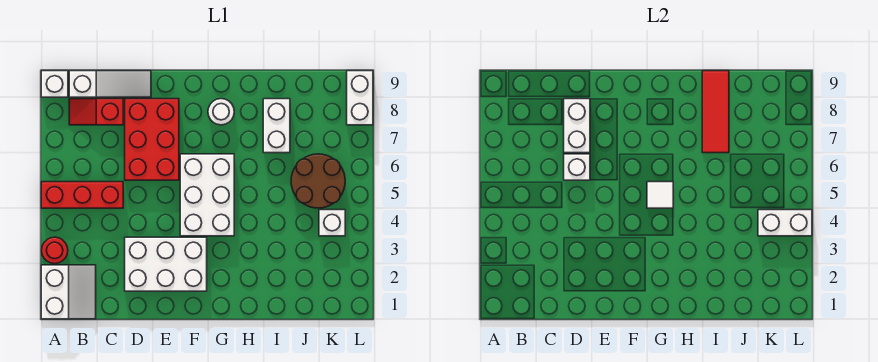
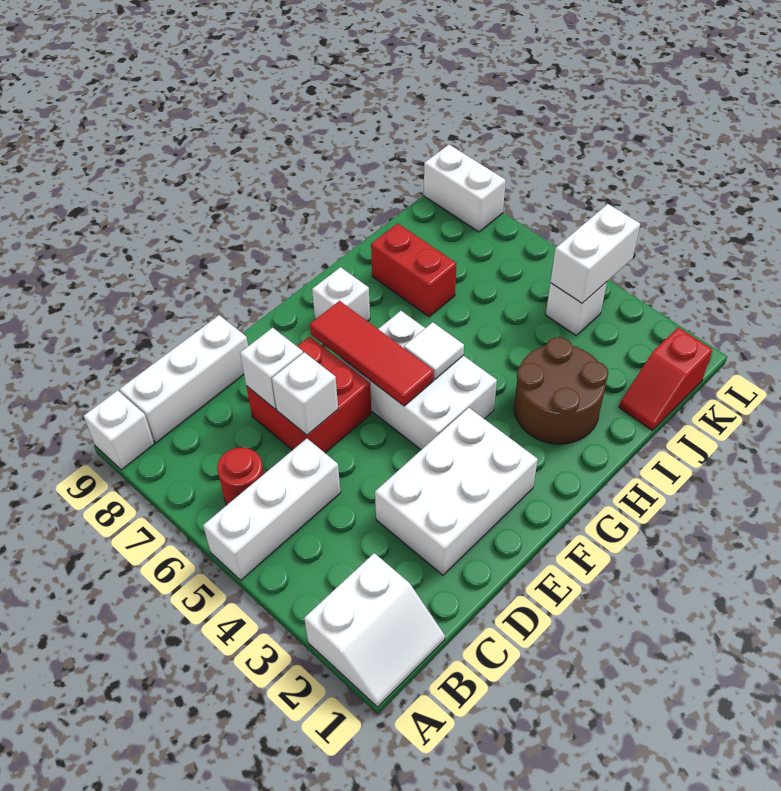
white slope A1:B2 level 1 top A -> white slope A1:B2 level 1 top 2
red round brick A3 level 1 -> red round brick B6 level 1
red brick A5:C5 level 1 -> white brick A5:C5 level 1
red slope B8:C8 level 1 top C -> red slope J1:K1 level 1 top K
white slope B9:D9 level 1 top B -> white brick B9:D9 level 1
red brick D6:E8 level 1 -> red brick D6:E7 level 1
white brick D7:D8 level 2 -> white brick D7 level 2
white round brick G8 level 1 -> white brick G8 level 1
white brick I7:I8 level 1 -> red brick I7:I8 level 1
red tile I7:I9 level 2 -> red tile F5:F7 level 2
brown round brick J5:K6 level 1 -> brown round brick H2:I3 level 1

